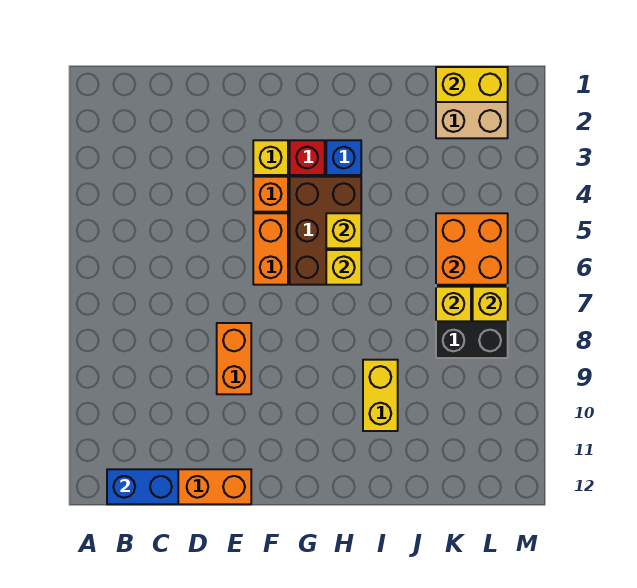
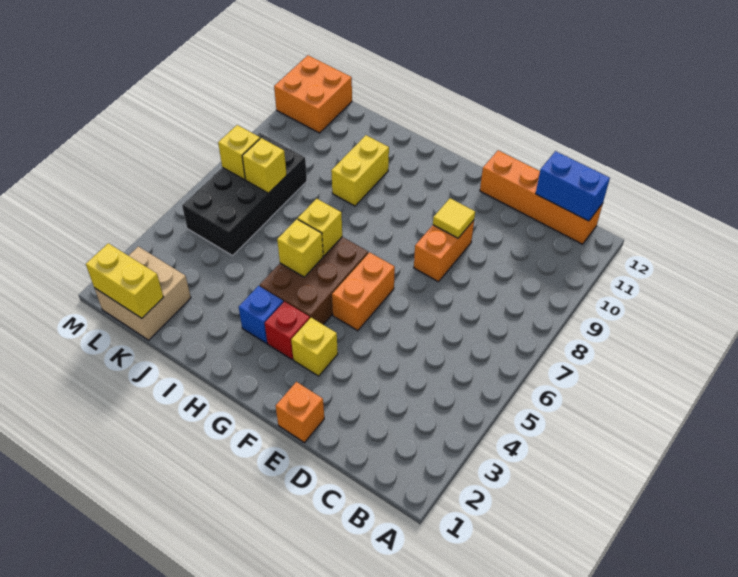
none -> yellow tile E9 level 2
orange brick F4 level 1 -> orange brick E1 level 1
orange brick K5:L6 level 2 -> orange brick L11:M12 level 1

